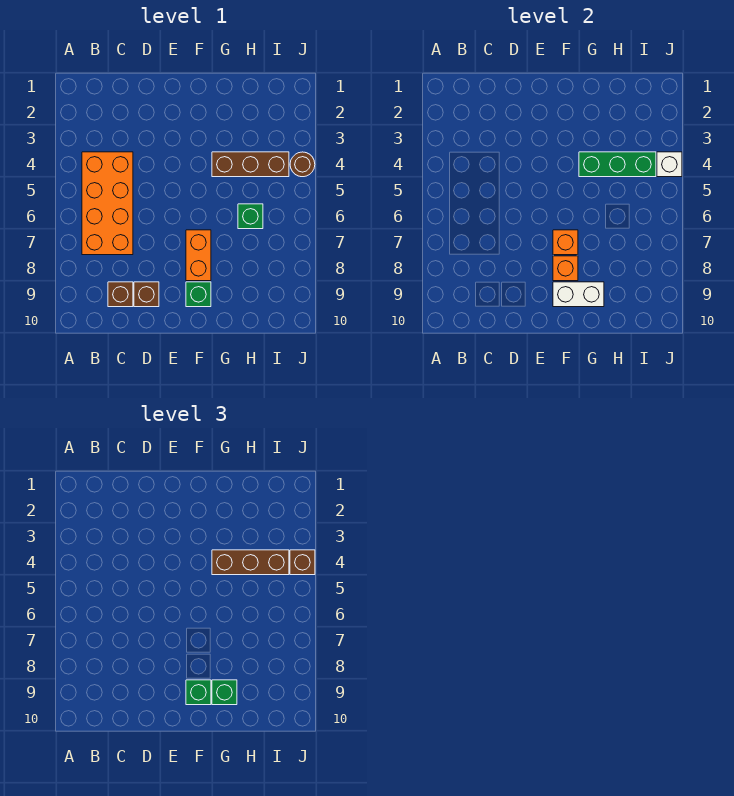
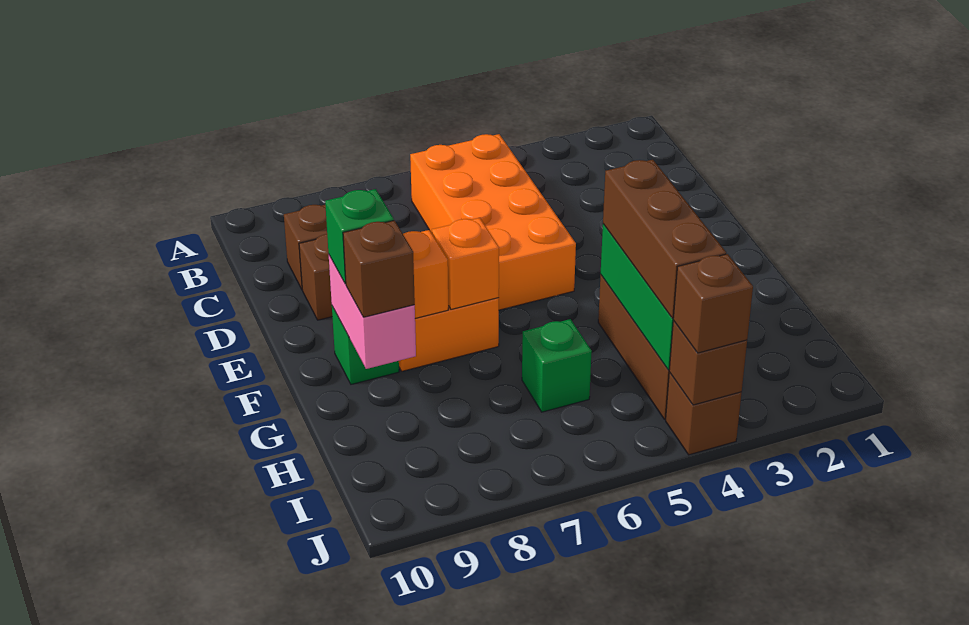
orange brick B4:C7 level 1 -> orange brick B5:E6 level 1
white brick F9:G9 level 2 -> pink brick F9:G9 level 2
green brick G9 level 3 -> brown brick G9 level 3
brown round brick J4 level 1 -> brown brick J4 level 1
white brick J4 level 2 -> brown brick J4 level 2

